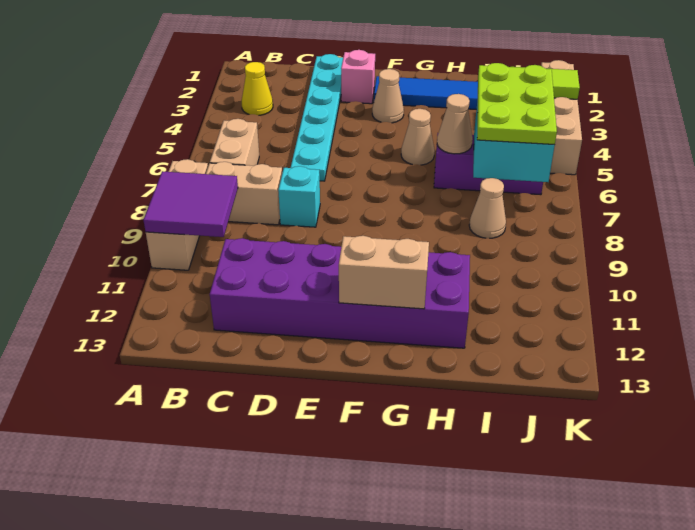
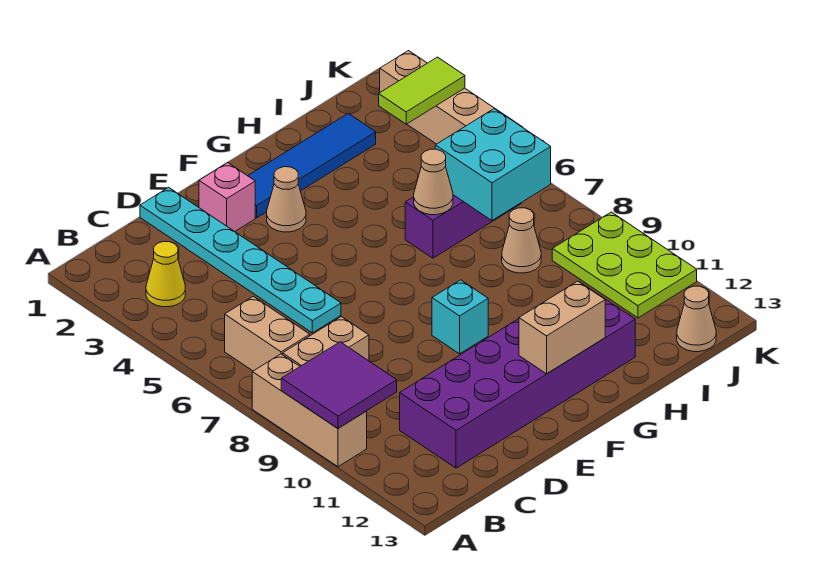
cyan brick D8 level 1 -> cyan brick F9 level 1
tan cone G5 level 1 -> tan cone J13 level 1
lime plate I5:J7 level 3 -> lime plate J9:K11 level 1

